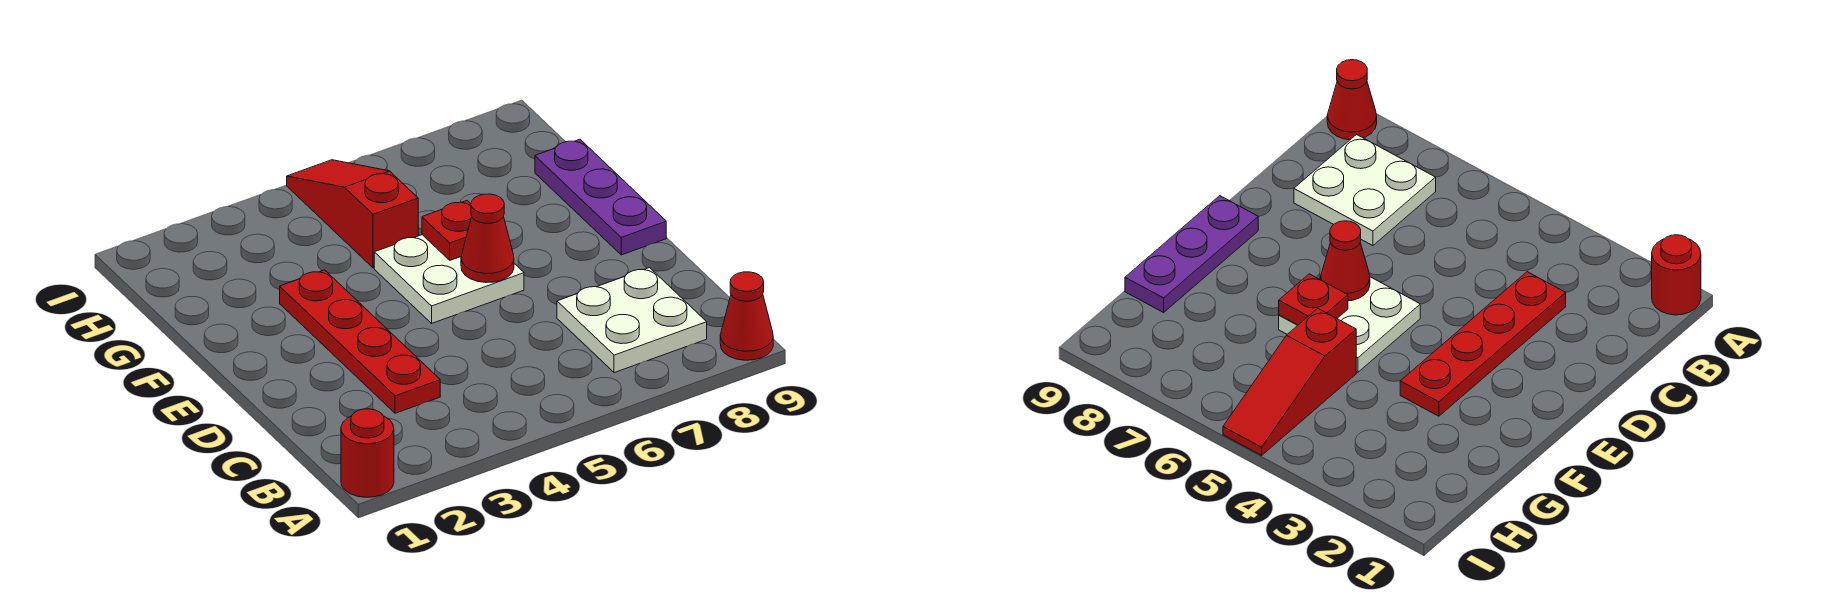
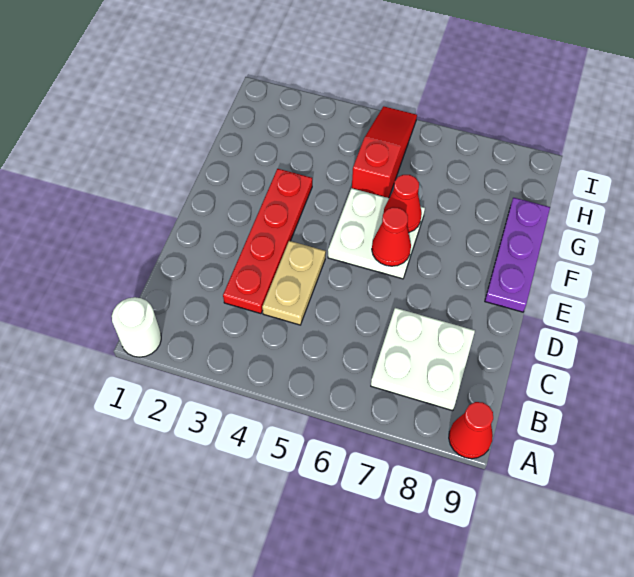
red round brick A1 level 1 -> white round brick A1 level 1
none -> tan plate C4:D4 level 1
red plate F6 level 2 -> red cone F6 level 2

